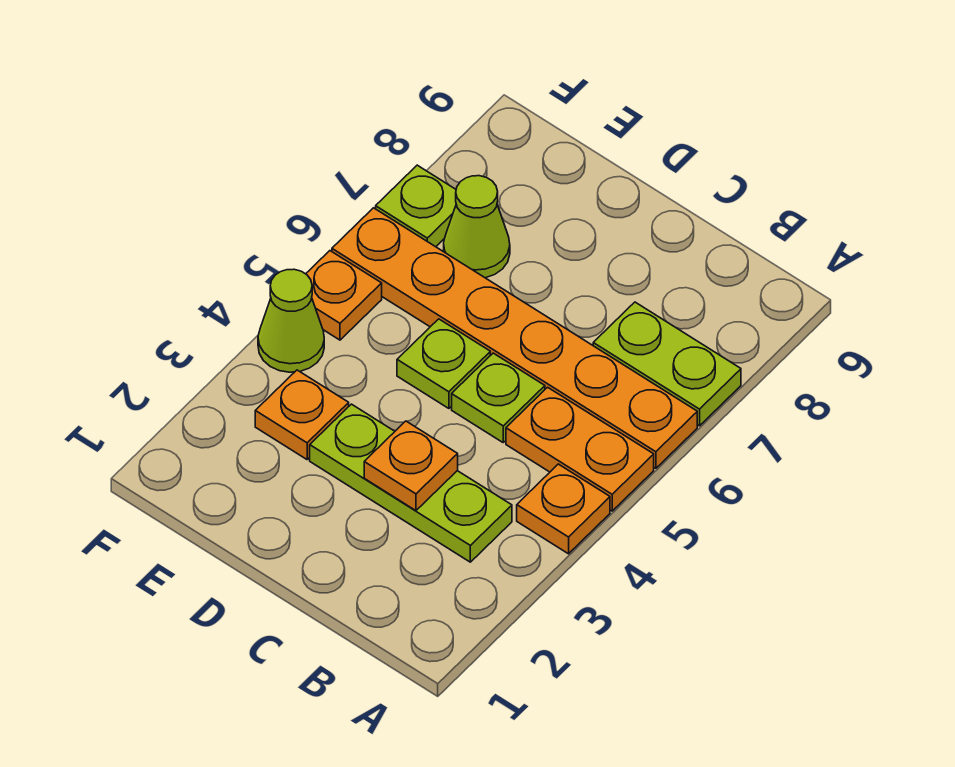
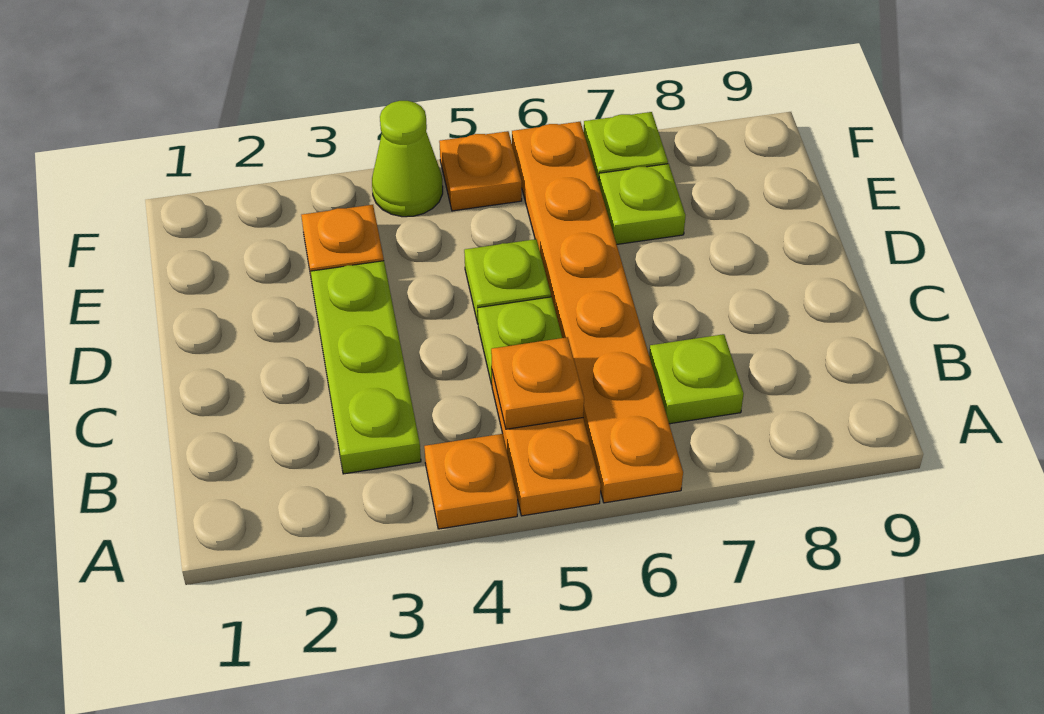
lime plate A7:B7 level 1 -> lime plate B7 level 1
orange plate C3 level 2 -> orange plate B5 level 2
lime cone E7 level 1 -> lime plate E7 level 1

